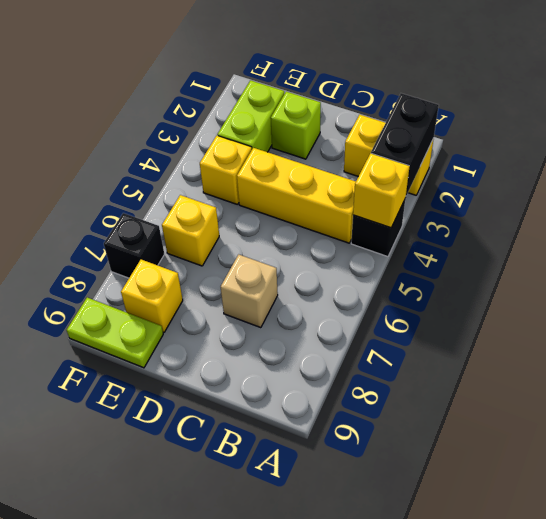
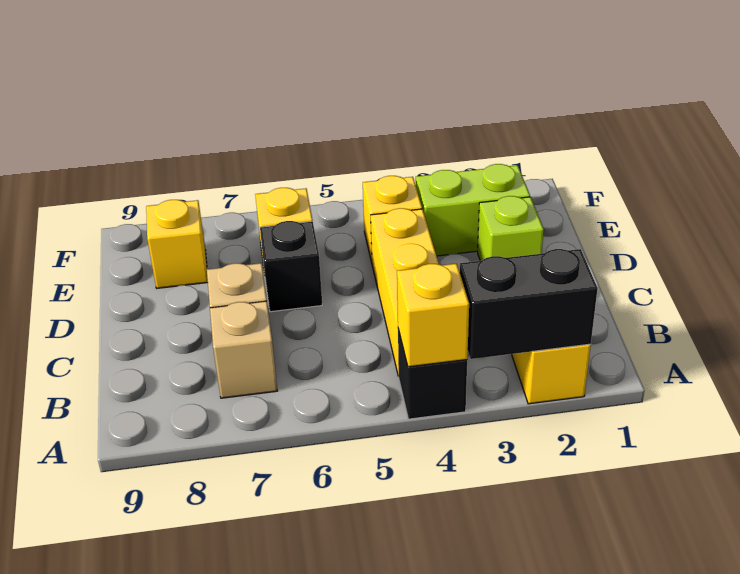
none -> tan brick B7 level 1
lime plate E9:F9 level 1 -> none
black brick F7 level 1 -> black brick D6 level 1

